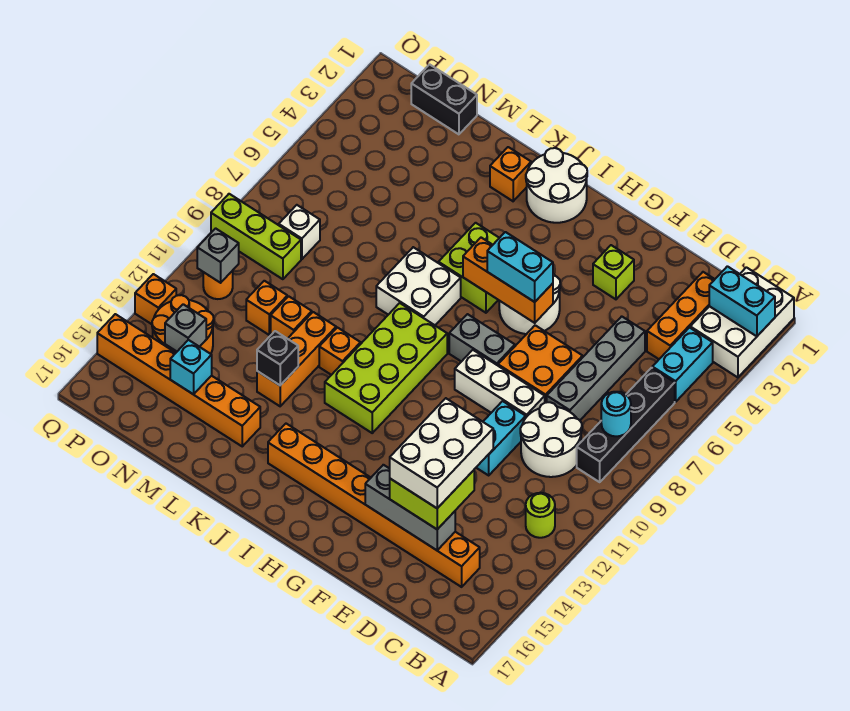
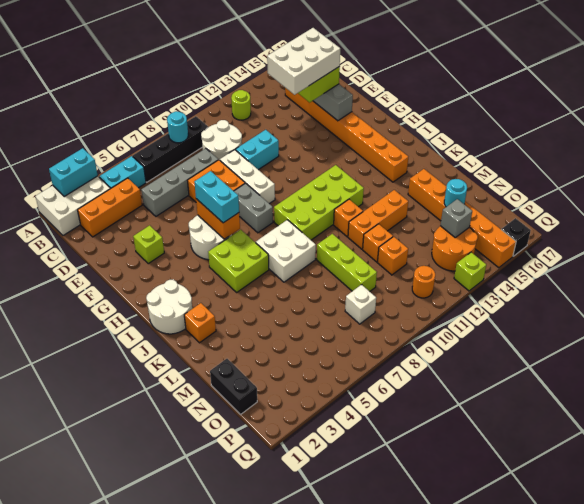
cyan brick A2:B2 level 2 -> cyan brick A2:A3 level 2
orange brick G6:I6 level 2 -> orange brick G6:H6 level 2
black brick L13 level 2 -> black brick Q16 level 1
cyan brick N15 level 2 -> cyan round brick N15 level 2
lime brick O9:Q9 level 1 -> lime brick L9:N9 level 1
grey brick P11 level 2 -> none
orange brick Q13 level 1 -> lime brick Q13 level 1

